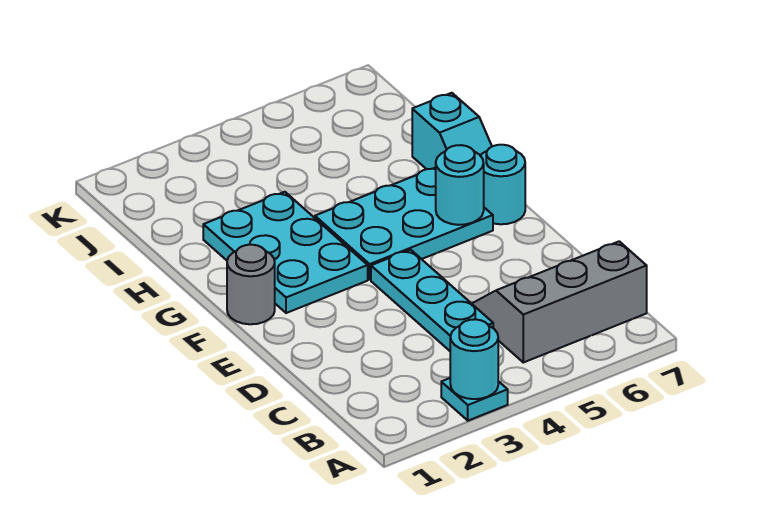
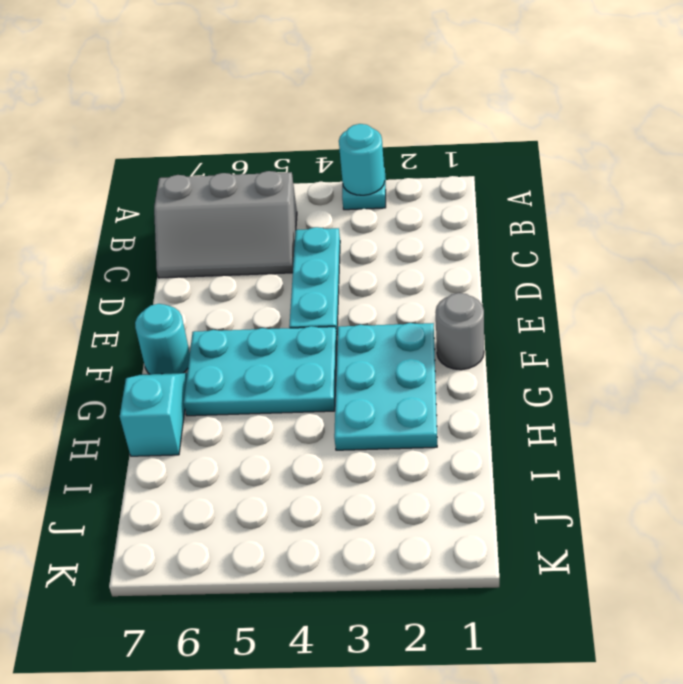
cyan round brick F6 level 2 -> none

